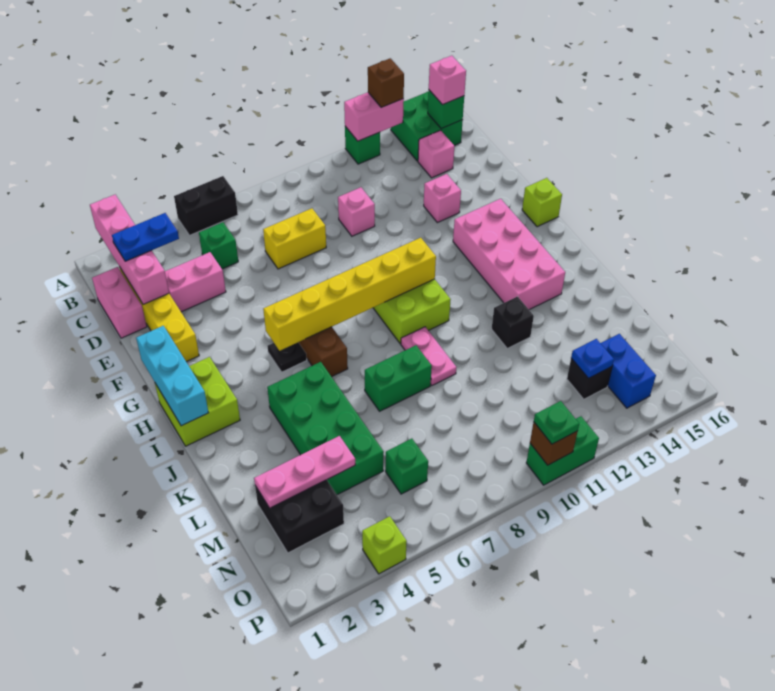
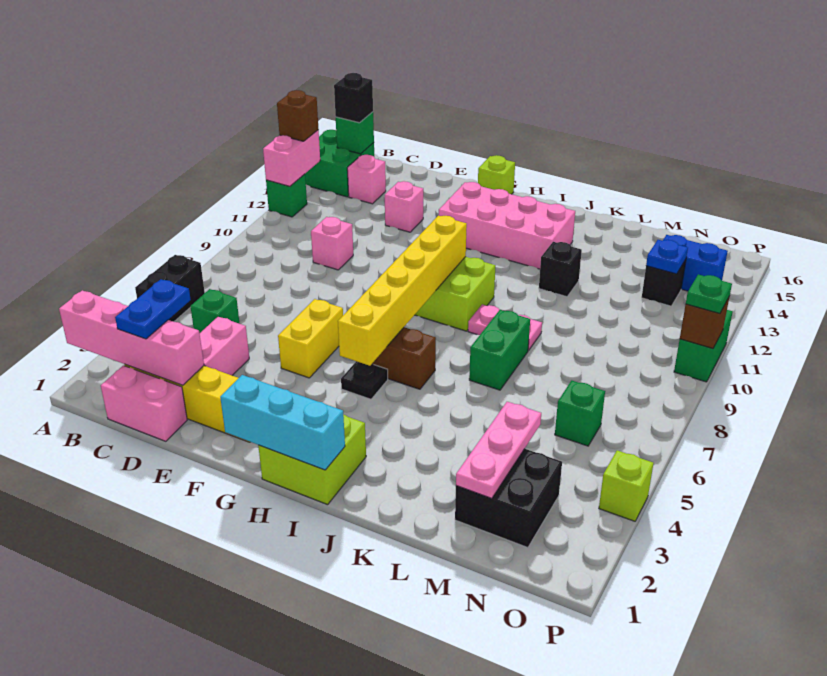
pink brick B15 level 3 -> black brick B15 level 3
yellow brick D7:D8 level 1 -> yellow brick F5:F6 level 1
green brick J4:M5 level 1 -> none

